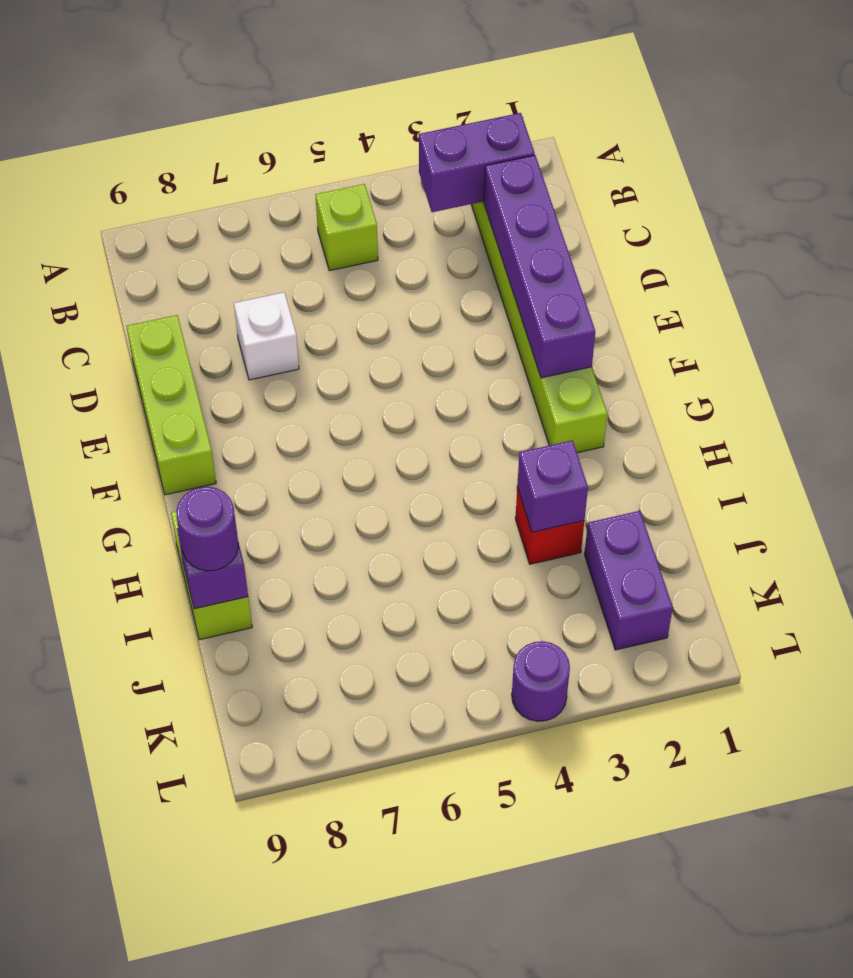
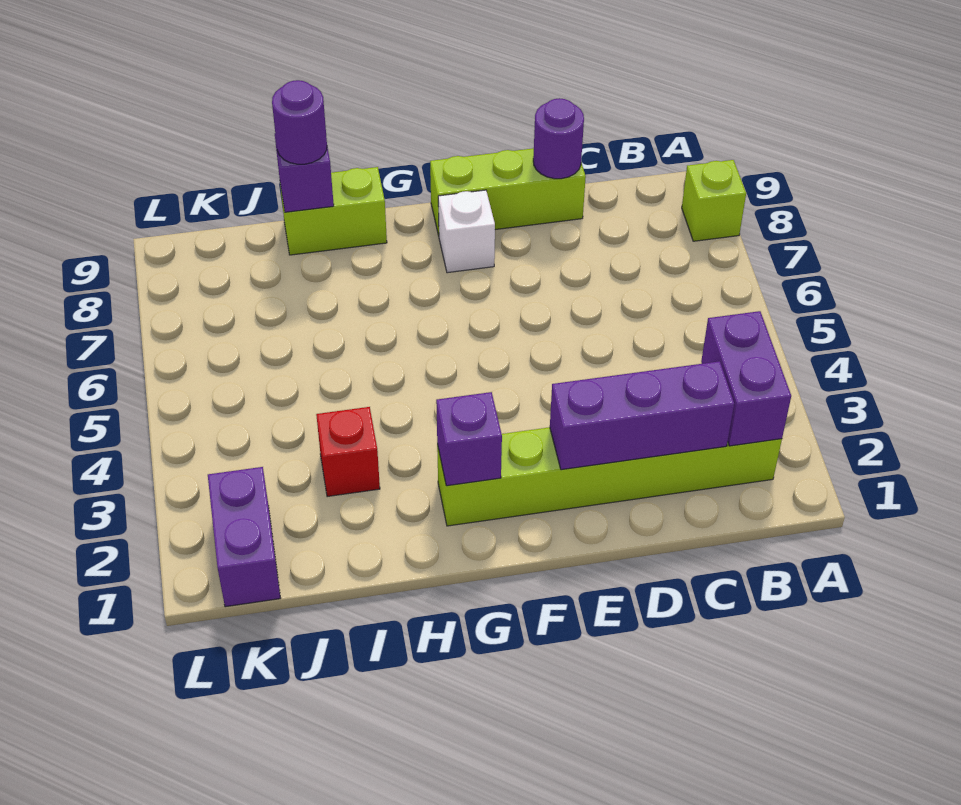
lime brick B5 level 1 -> lime brick A8 level 1
purple brick C2:F2 level 2 -> purple brick C2:E2 level 2
white brick D7 level 1 -> white brick F8 level 1
purple brick I3 level 2 -> purple brick G2 level 2
purple brick J2:K2 level 1 -> purple brick K1:K2 level 1
purple round brick L4 level 1 -> purple round brick D9 level 2

